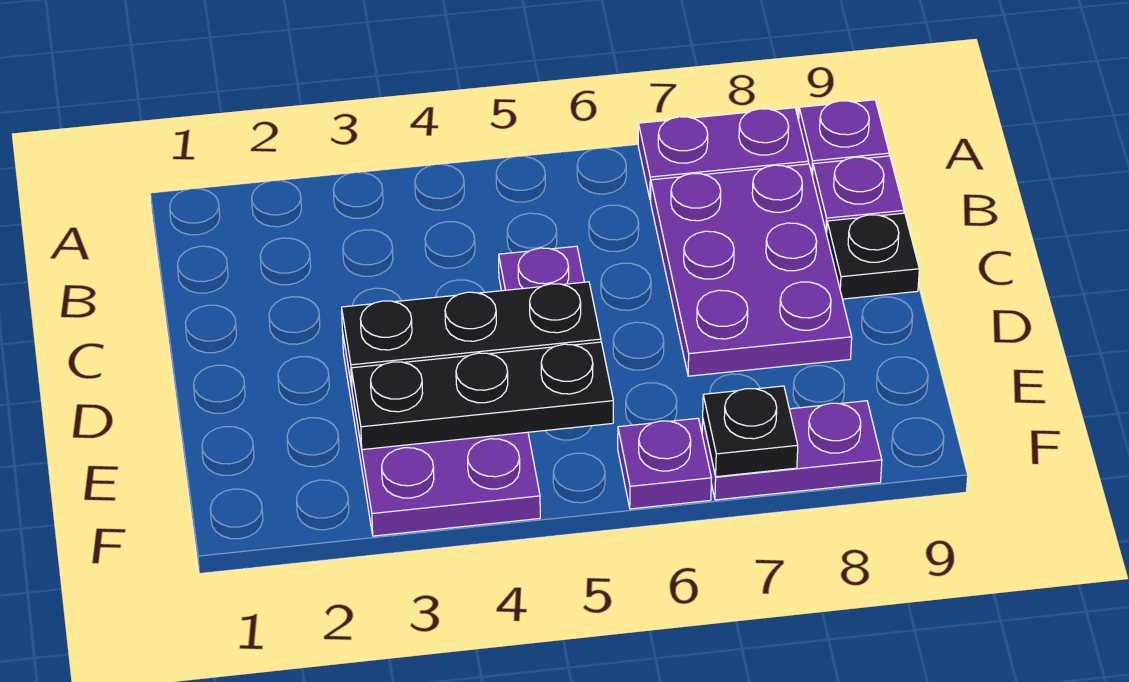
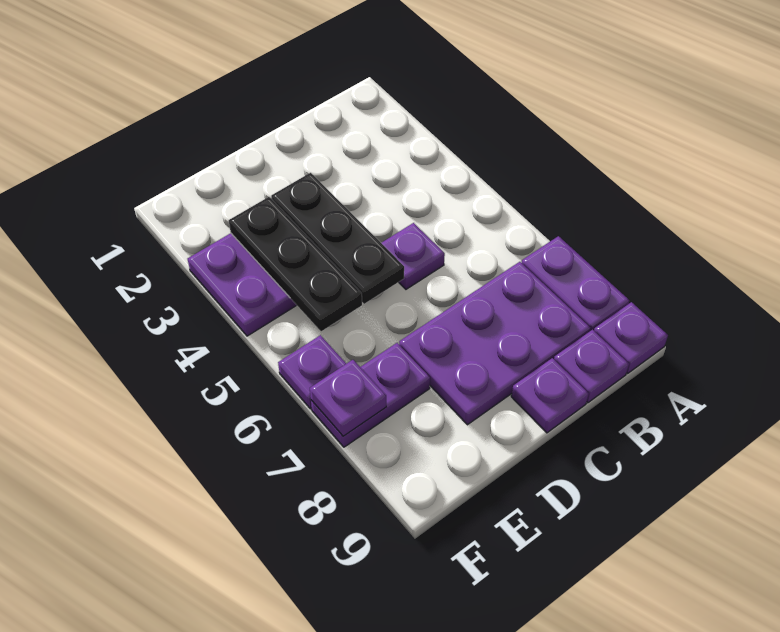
black plate C9 level 1 -> purple plate C9 level 1
purple plate F7:F8 level 1 -> purple plate E7:F7 level 1
black plate F7 level 2 -> purple plate F7 level 2

